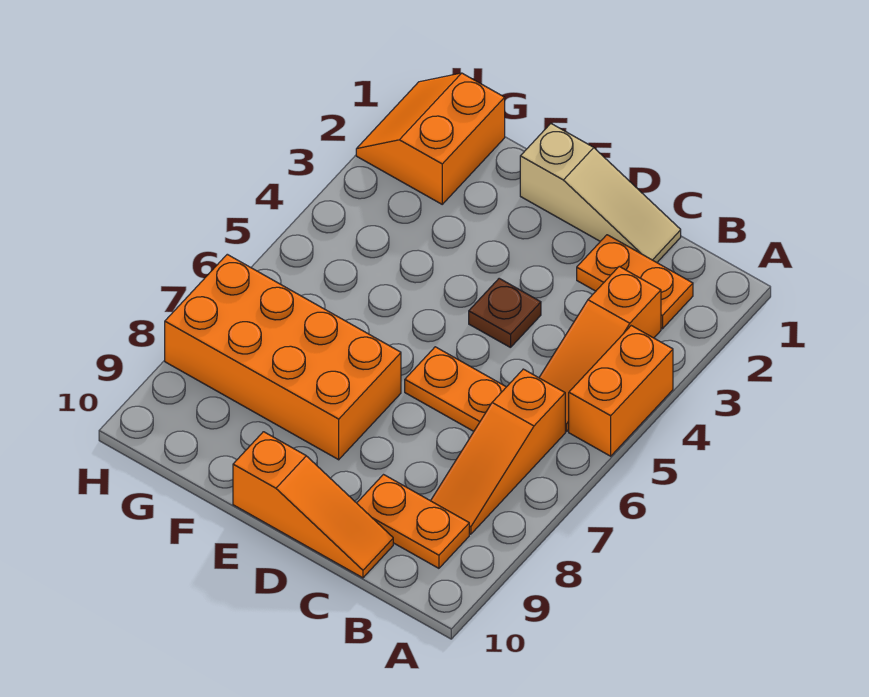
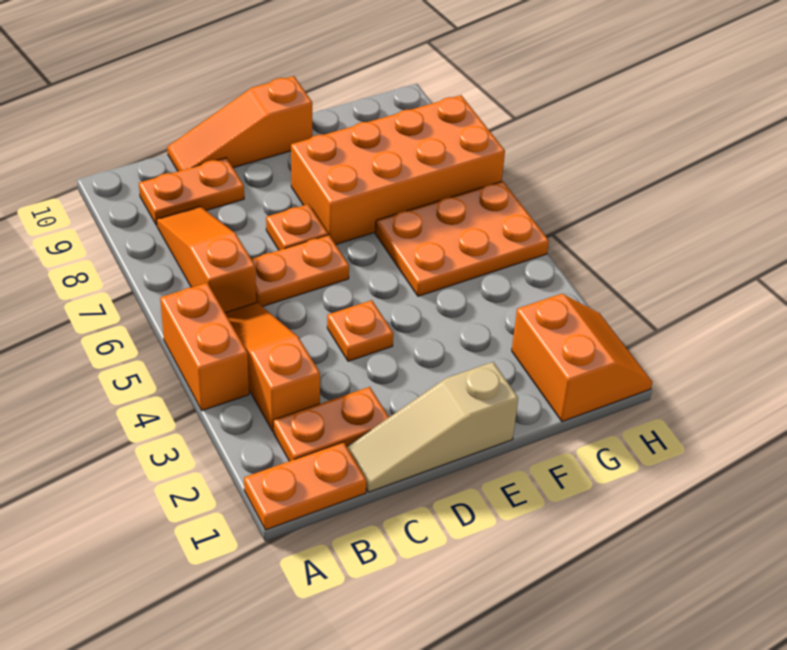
none -> orange plate A1:B1 level 1
brown plate D4 level 1 -> orange plate D4 level 1
none -> orange plate D7 level 1
none -> orange plate F5:H6 level 1

